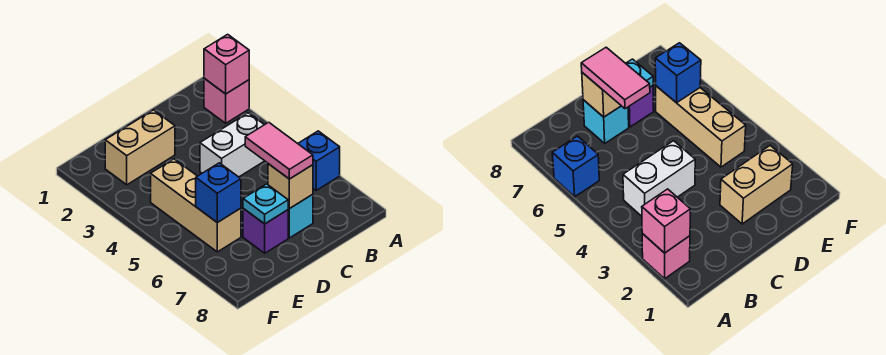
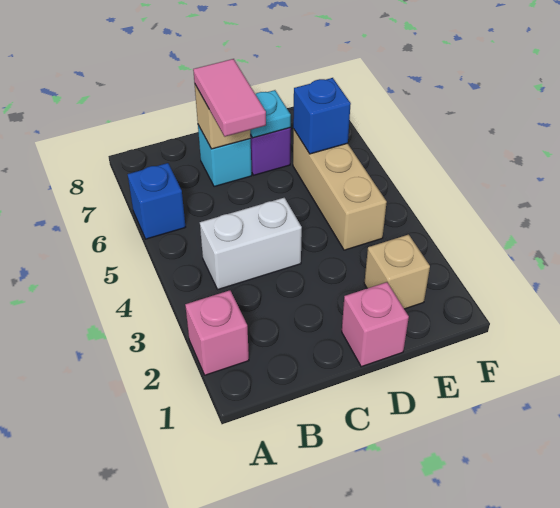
pink brick A2 level 2 -> pink brick D1 level 1
tan brick D2:E2 level 1 -> tan brick E2 level 1

